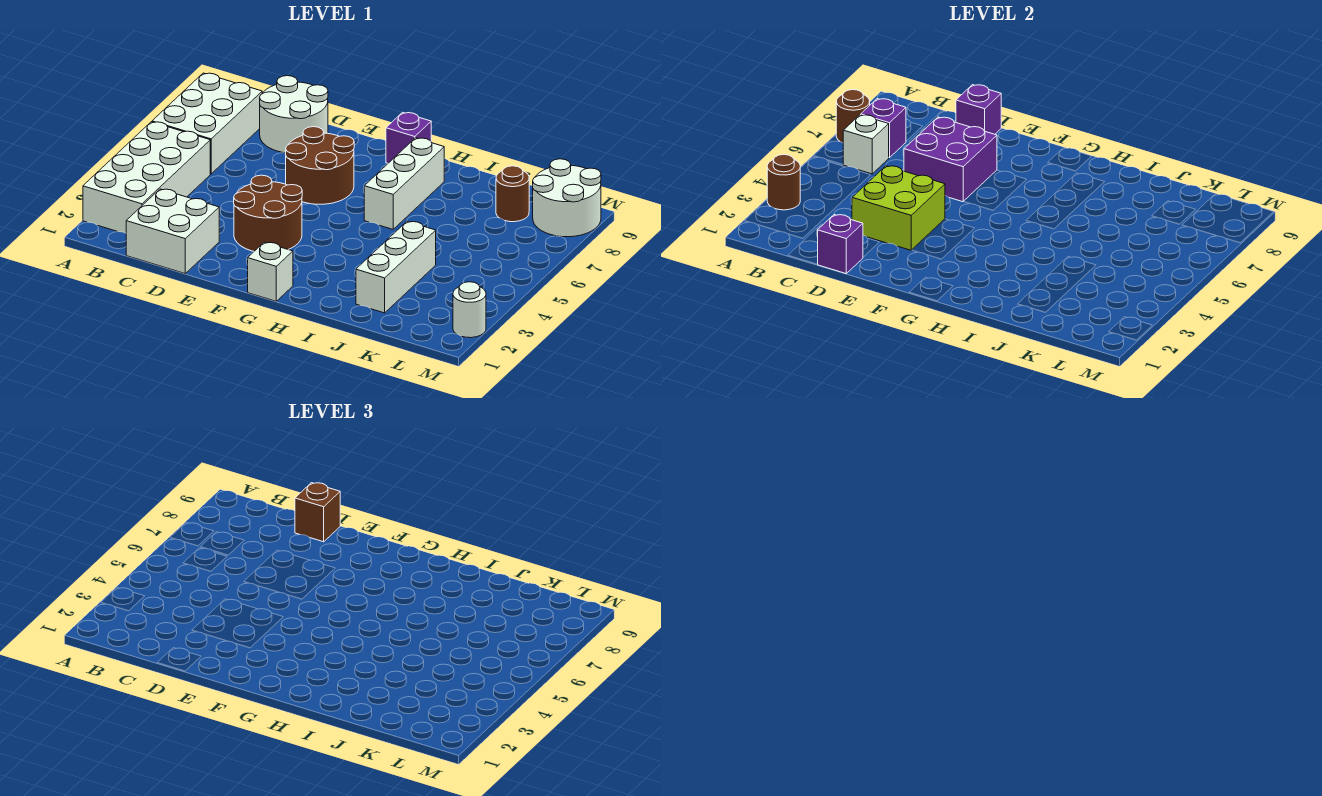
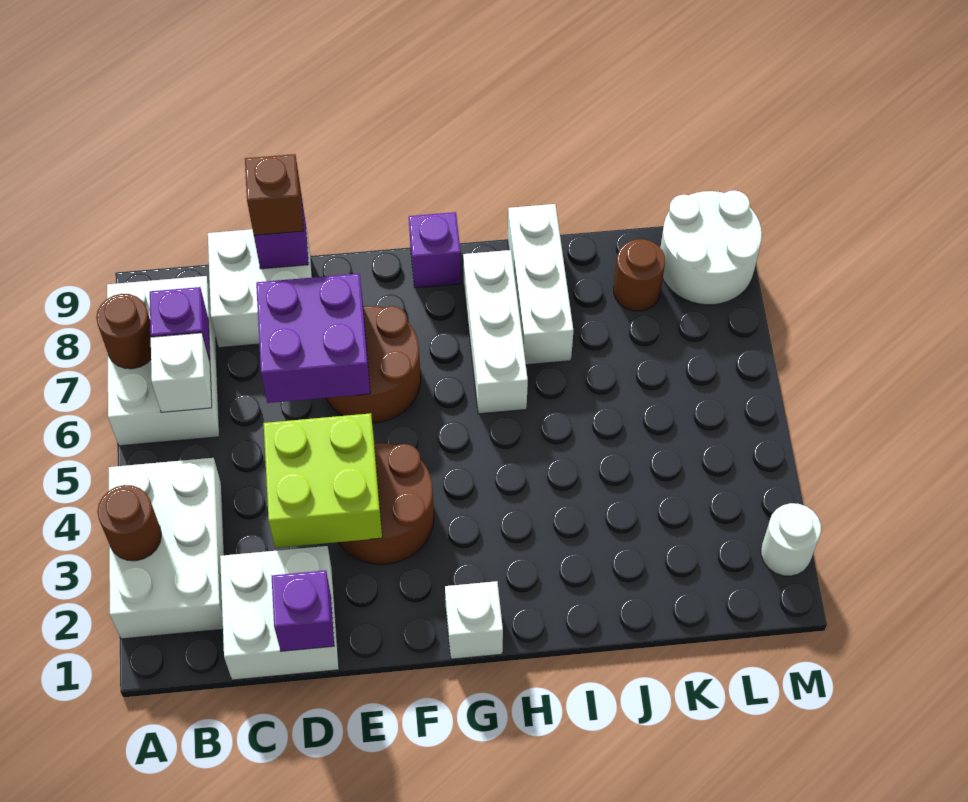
white brick A2:B5 level 1 -> white brick A2:B4 level 1
white round brick C8:D9 level 1 -> white brick C8:D9 level 1
white brick J2:J4 level 1 -> white brick I7:I9 level 1

